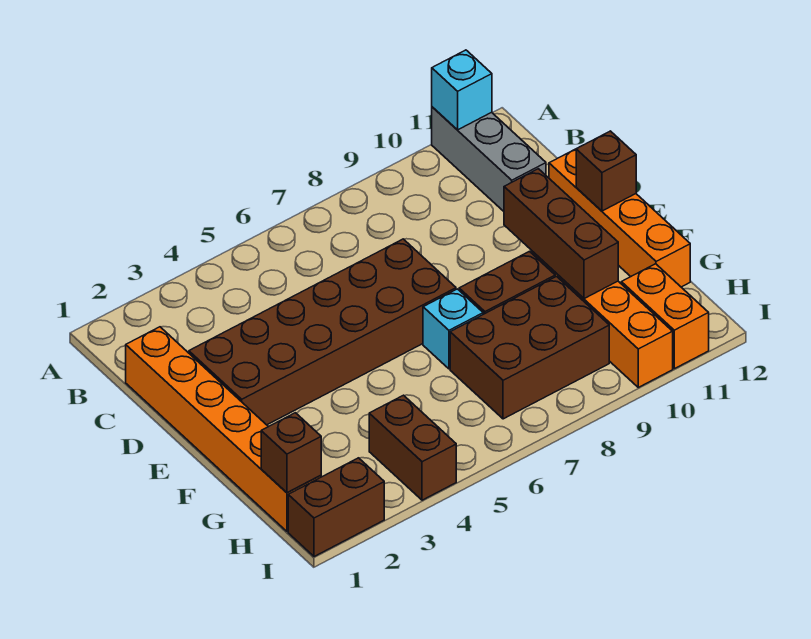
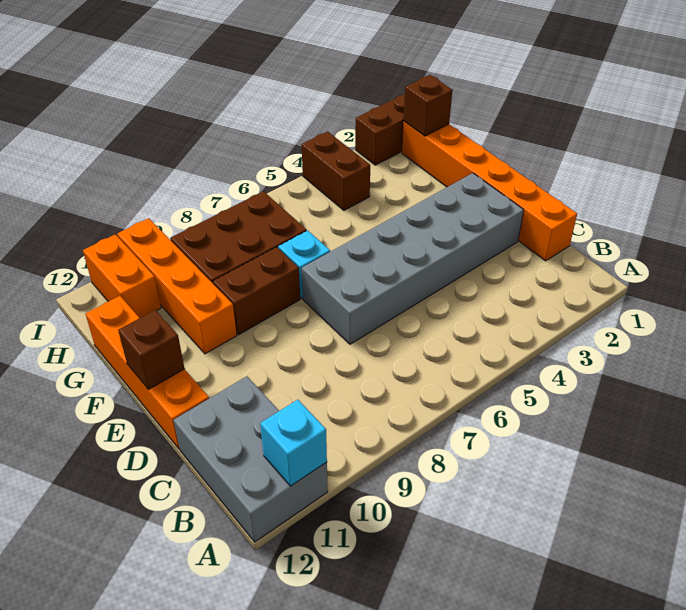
grey brick A11:C11 level 1 -> grey brick A11:C12 level 1
brown brick D2:E7 level 1 -> grey brick D2:E7 level 1
brown brick E10:G10 level 2 -> none

